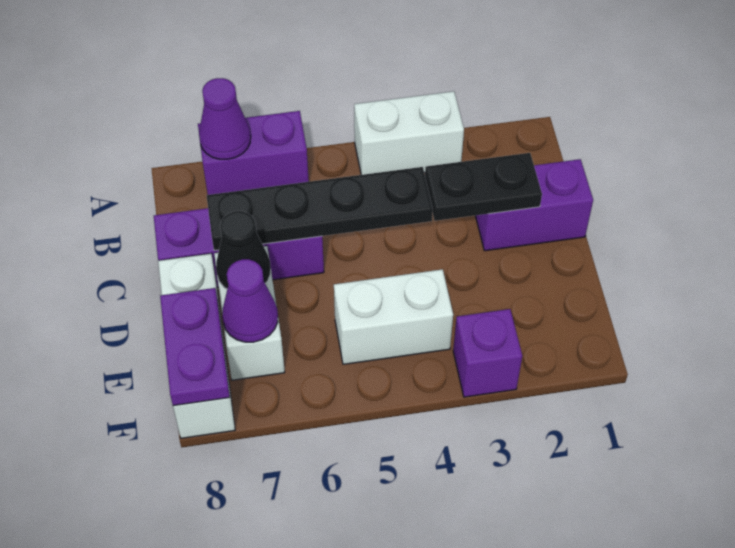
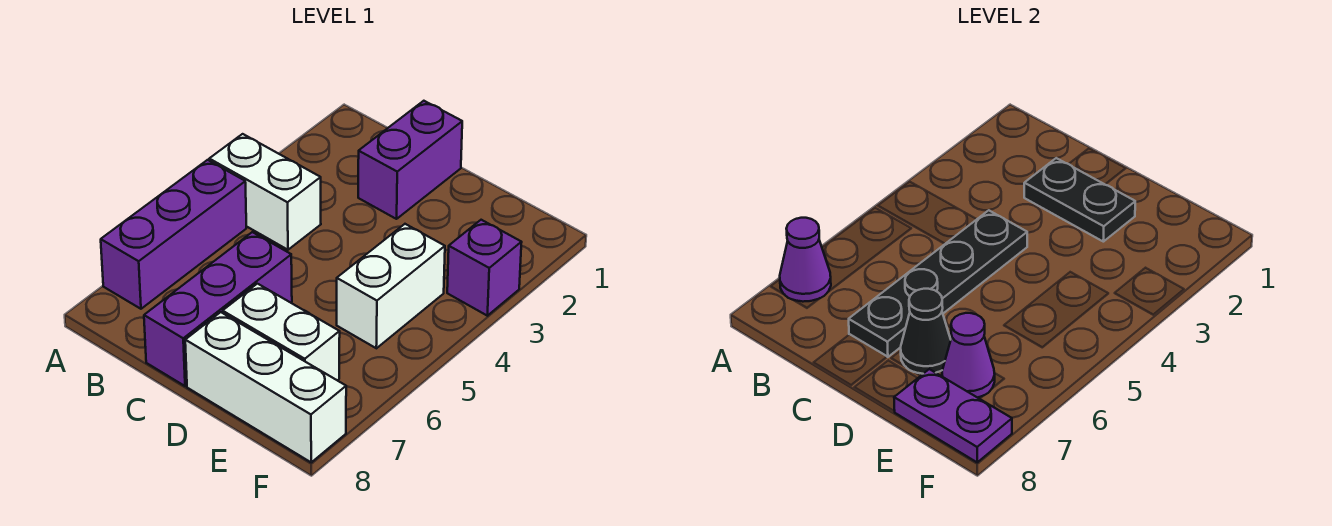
white brick A3:A4 level 1 -> white brick A4:B4 level 1
purple brick A6:A7 level 1 -> purple brick A5:A7 level 1
black plate C2:C3 level 2 -> black plate C2:D2 level 2

